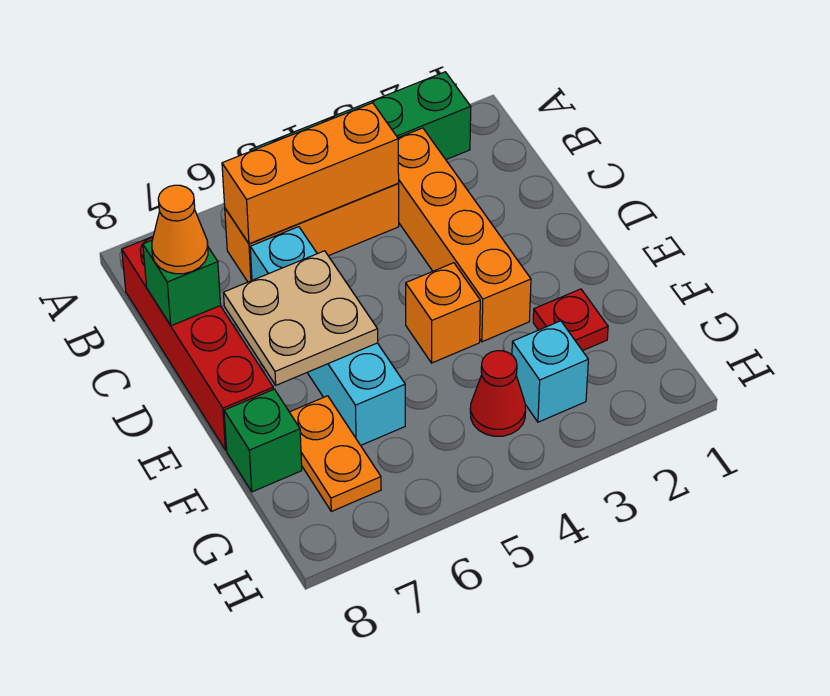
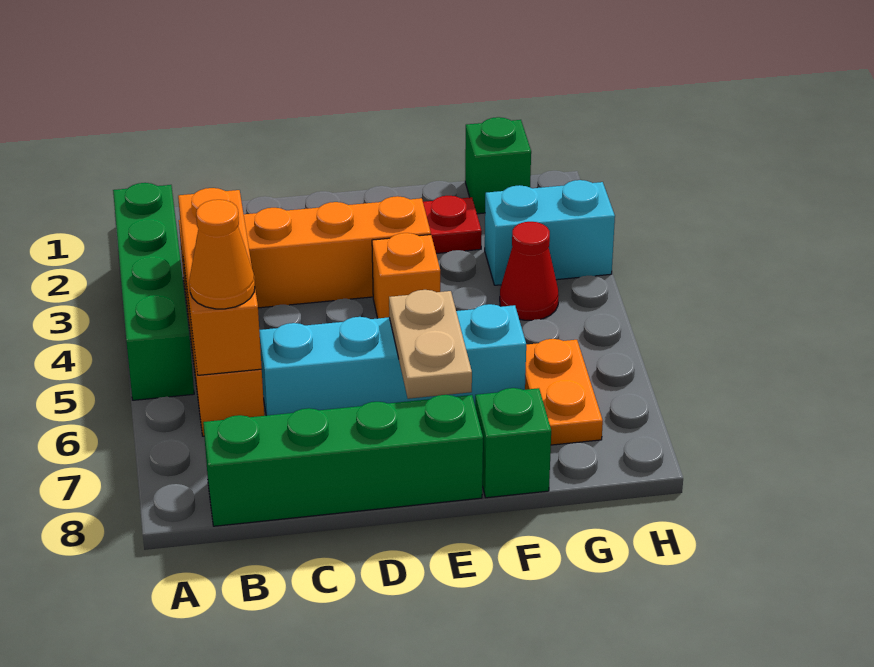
red brick B8:E8 level 1 -> green brick B8:E8 level 1
green brick C8 level 2 -> green brick G1 level 1
orange cone C8 level 3 -> orange cone B6 level 3
tan plate D6:E7 level 2 -> tan plate E6:E7 level 2
orange plate F7:G7 level 1 -> orange plate G6:G7 level 1
cyan brick G3 level 1 -> cyan brick G3:H3 level 1

